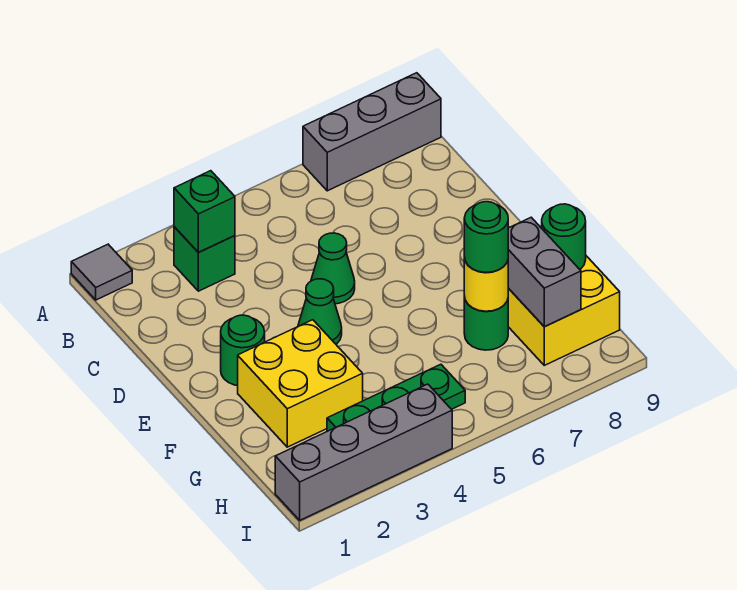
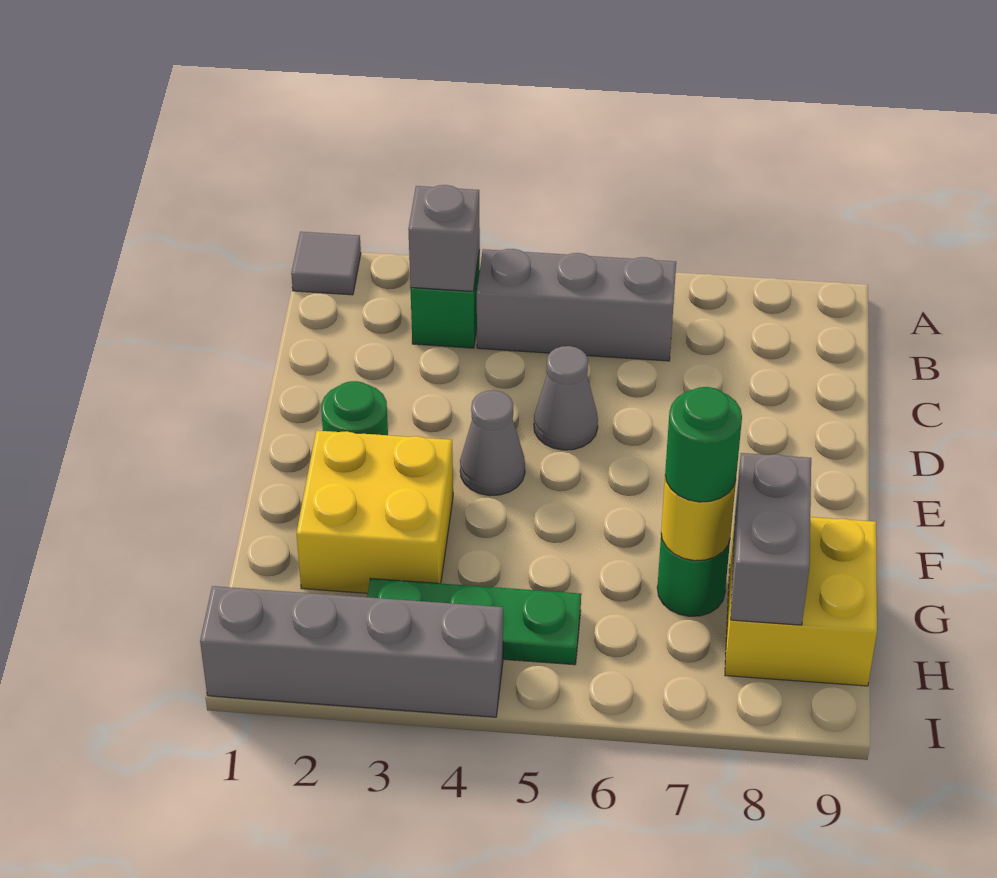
grey brick A7:A9 level 1 -> grey brick B4:B6 level 1
green brick B3 level 2 -> grey brick B3 level 2
green cone D5 level 1 -> grey cone D5 level 1
green cone E4 level 1 -> grey cone E4 level 1
green round brick G9 level 2 -> none

